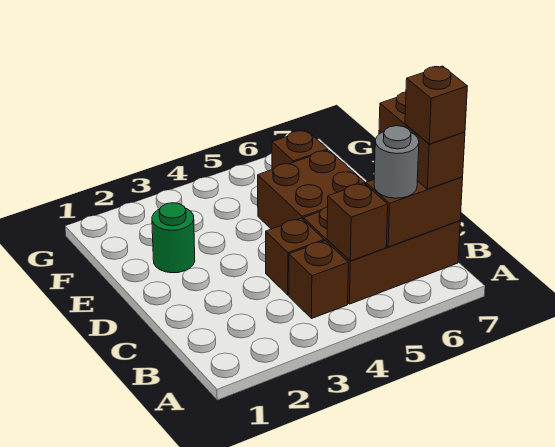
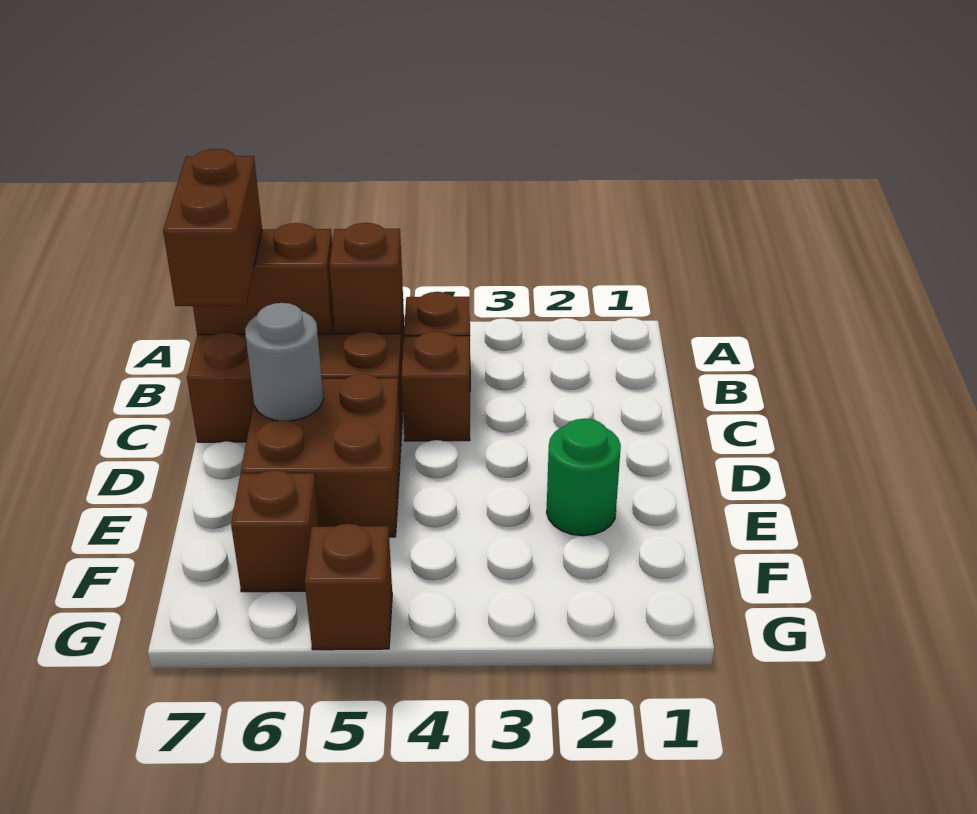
grey round brick B6 level 3 -> grey round brick D6 level 2
brown brick B7 level 4 -> brown brick G5 level 1

